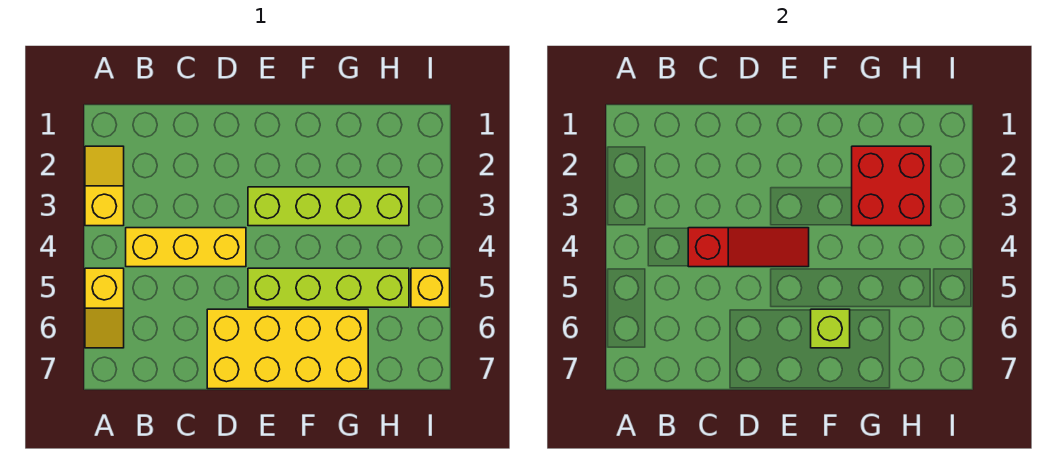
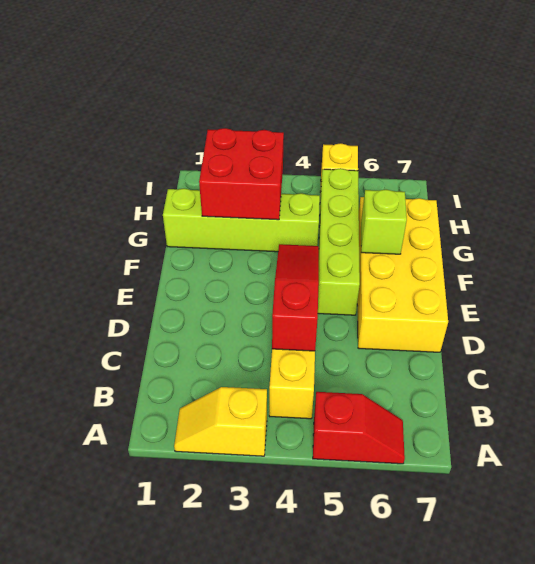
yellow slope A5:A6 level 1 top 5 -> red slope A5:A6 level 1 top 5
lime brick E3:H3 level 1 -> lime brick G1:G4 level 1

